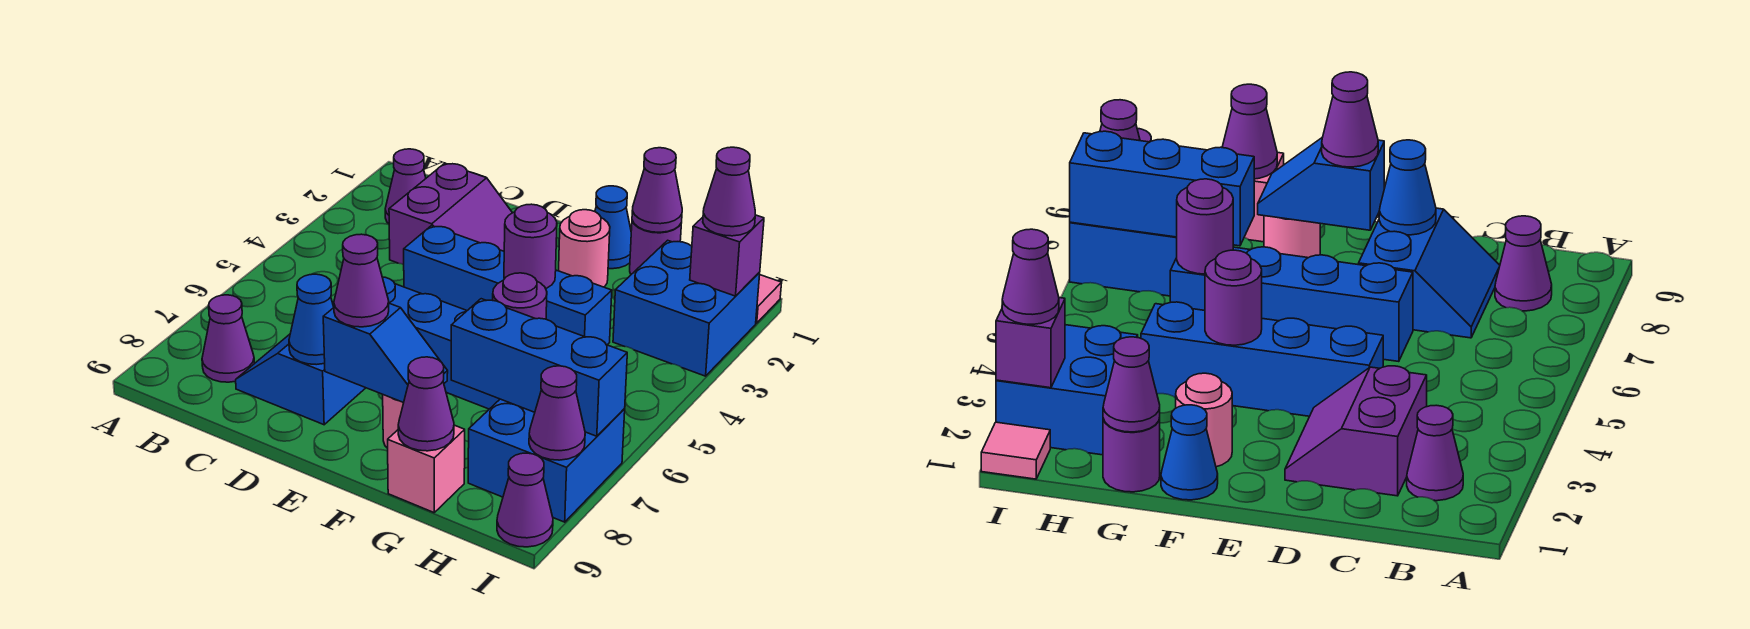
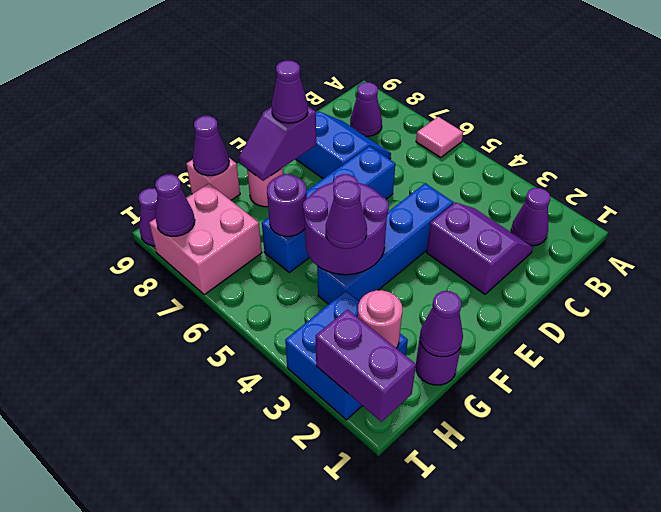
purple slope C2:D3 level 1 top C -> purple slope C2:D3 level 1 top D
blue cone D8 level 2 -> none
blue slope E8:F8 level 2 top E -> purple slope E8:F8 level 2 top E
blue cone F1 level 1 -> none
pink round brick F2 level 1 -> pink round brick H2 level 2
purple round brick F4 level 2 -> purple round brick F4:G5 level 2
blue brick G7:I7 level 2 -> none
blue brick H7:I8 level 1 -> pink brick H7:I8 level 1
pink tile I1 level 1 -> pink tile A6 level 1
purple brick I2 level 2 -> purple brick I1:I2 level 2
purple cone I2 level 3 -> purple cone G4 level 3

